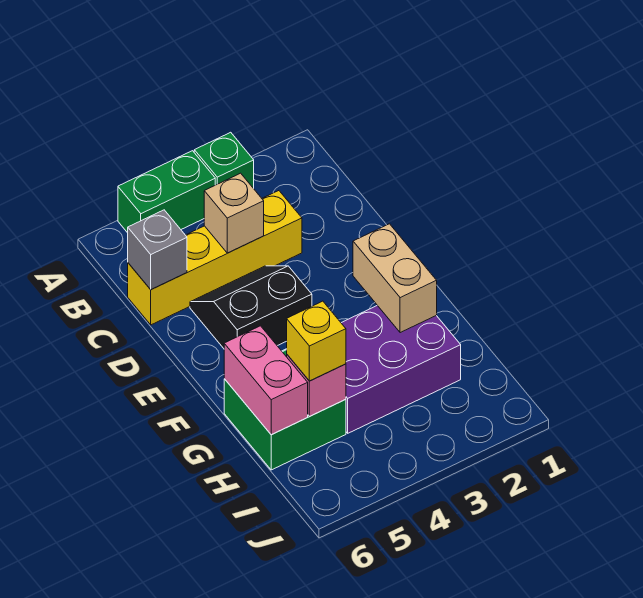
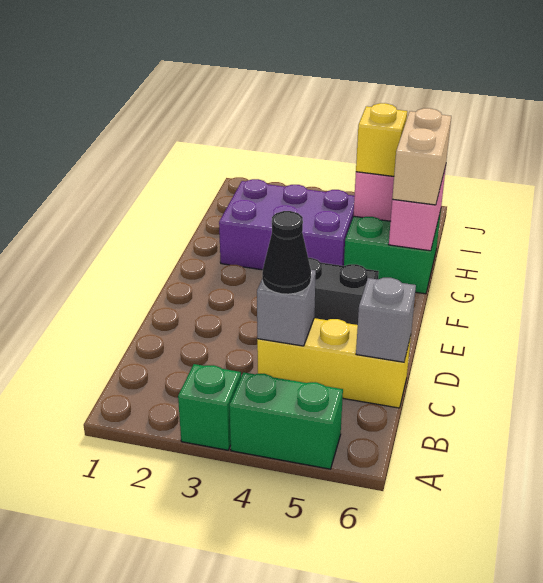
yellow brick C3:C6 level 1 -> yellow brick C4:C6 level 1
tan brick C4 level 2 -> grey brick C4 level 2
none -> black cone C4 level 3
tan brick F2:G2 level 2 -> tan brick G6:H6 level 3

